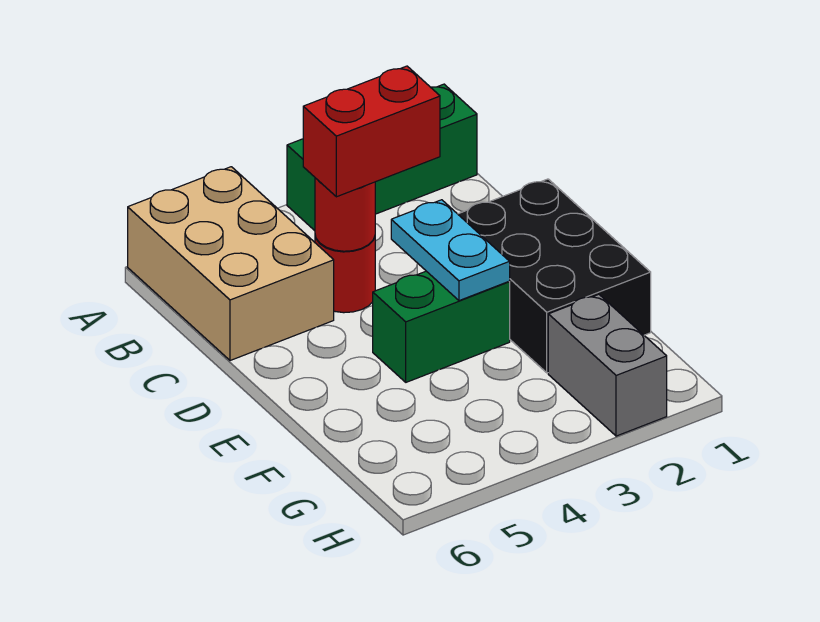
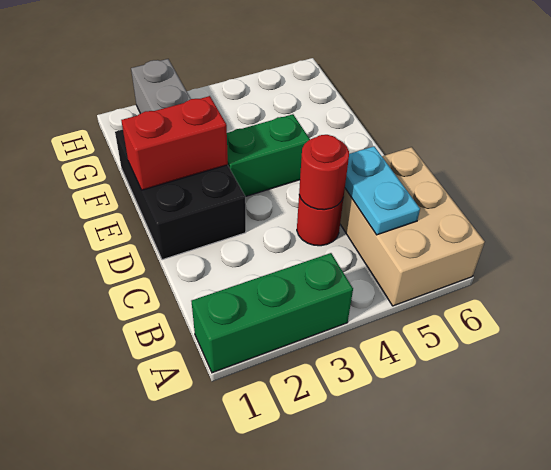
red brick C3:C4 level 3 -> red brick E1:E2 level 2
cyan plate D3:E3 level 2 -> cyan plate B5:C5 level 2

